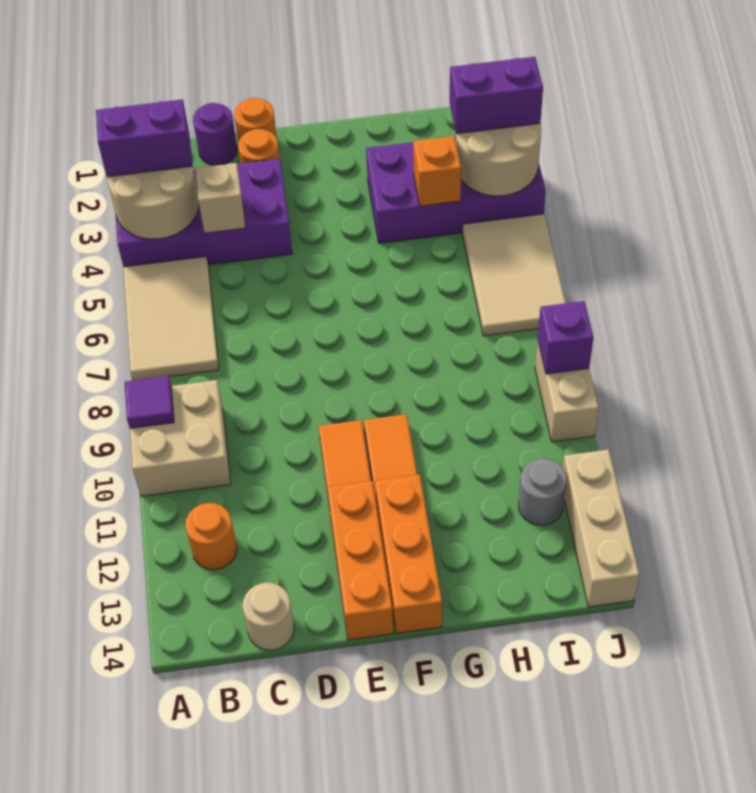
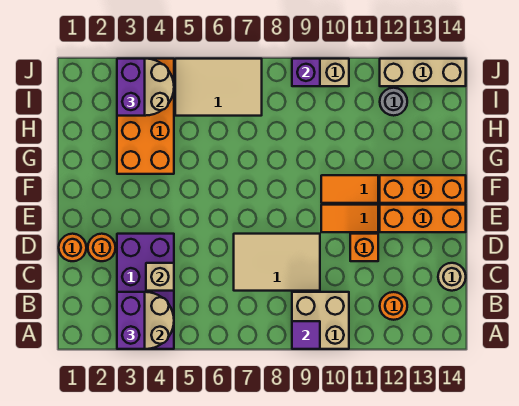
tan tile A5:B7 level 1 -> tan tile C7:D9 level 1
purple round brick C1 level 1 -> none
purple brick G3:J4 level 1 -> orange brick G3:J4 level 1
orange brick H4 level 2 -> orange brick D11 level 1

